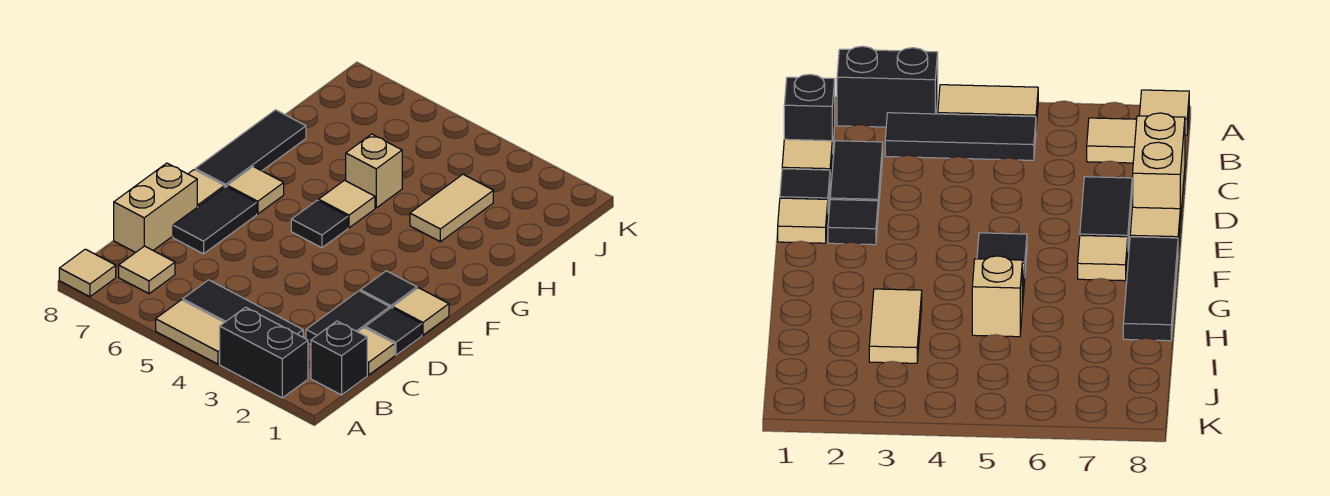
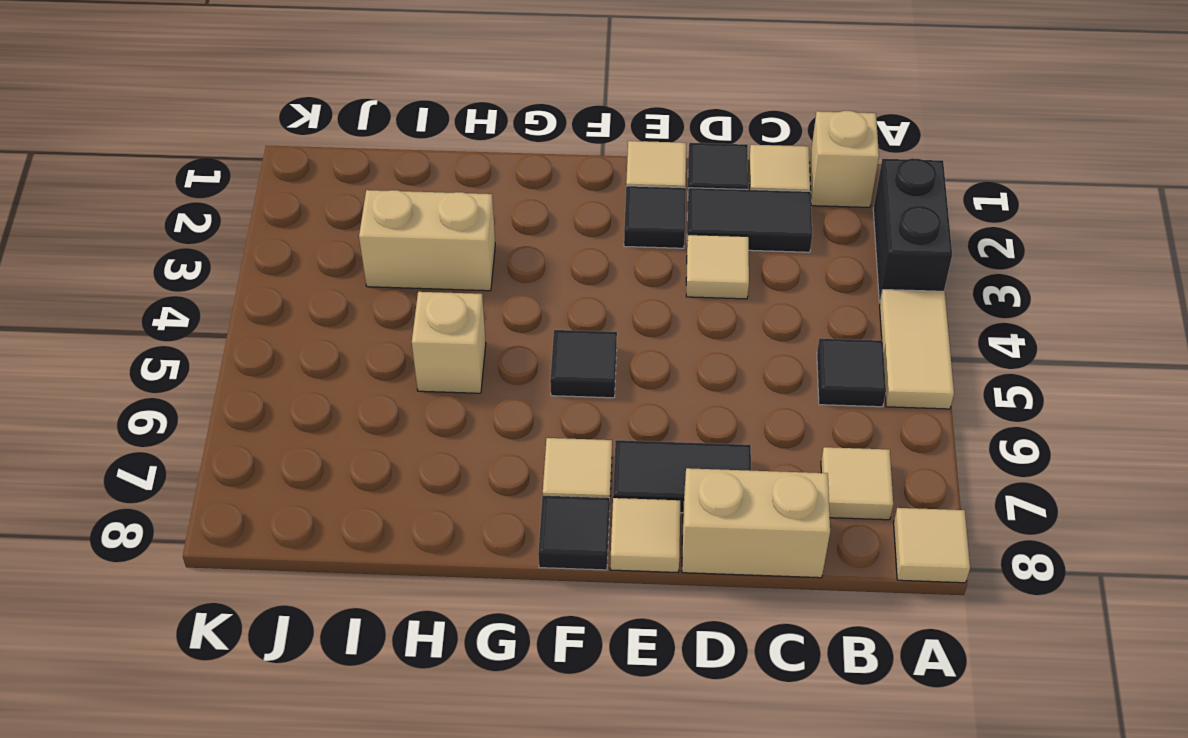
black brick B1 level 1 -> tan brick B1 level 1
black tile B3:B5 level 1 -> black tile B5 level 1
black tile F8:H8 level 1 -> black tile F8 level 1
tan tile G5 level 1 -> tan tile D3 level 1
tan tile H3:I3 level 1 -> tan brick H3:I3 level 1

